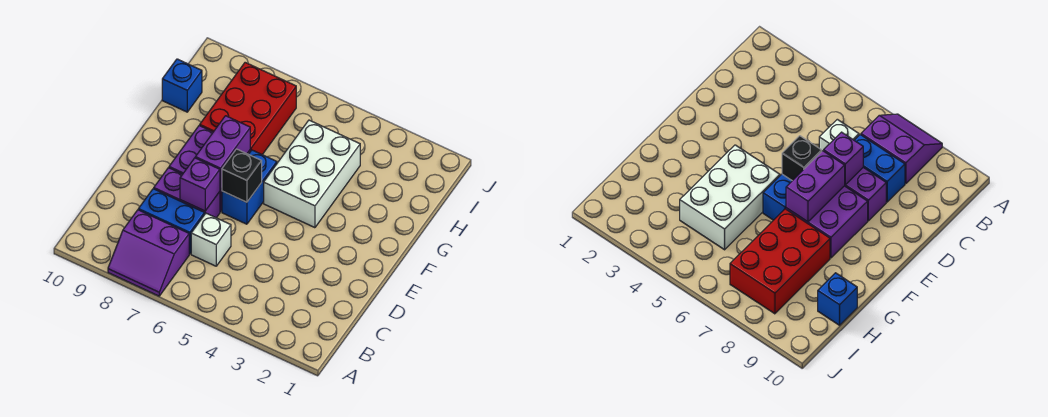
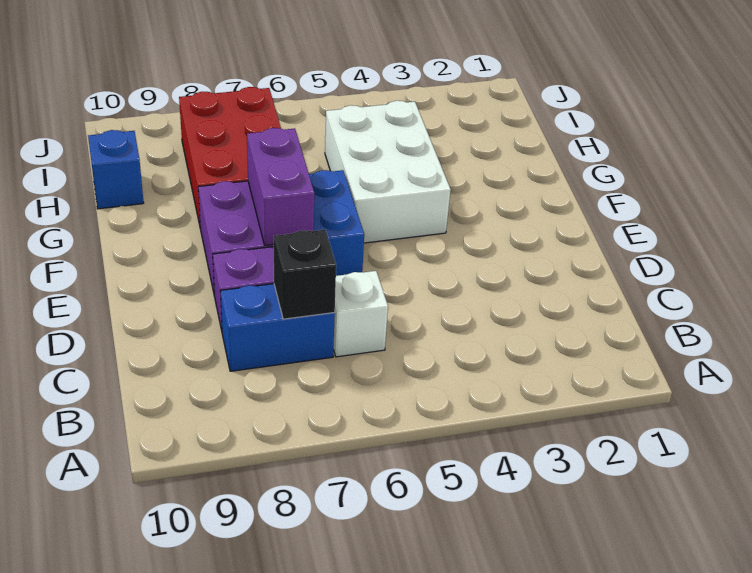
purple slope A7:B8 level 1 top B -> none
purple brick D7 level 2 -> none
black brick E6 level 2 -> black brick C7 level 2

